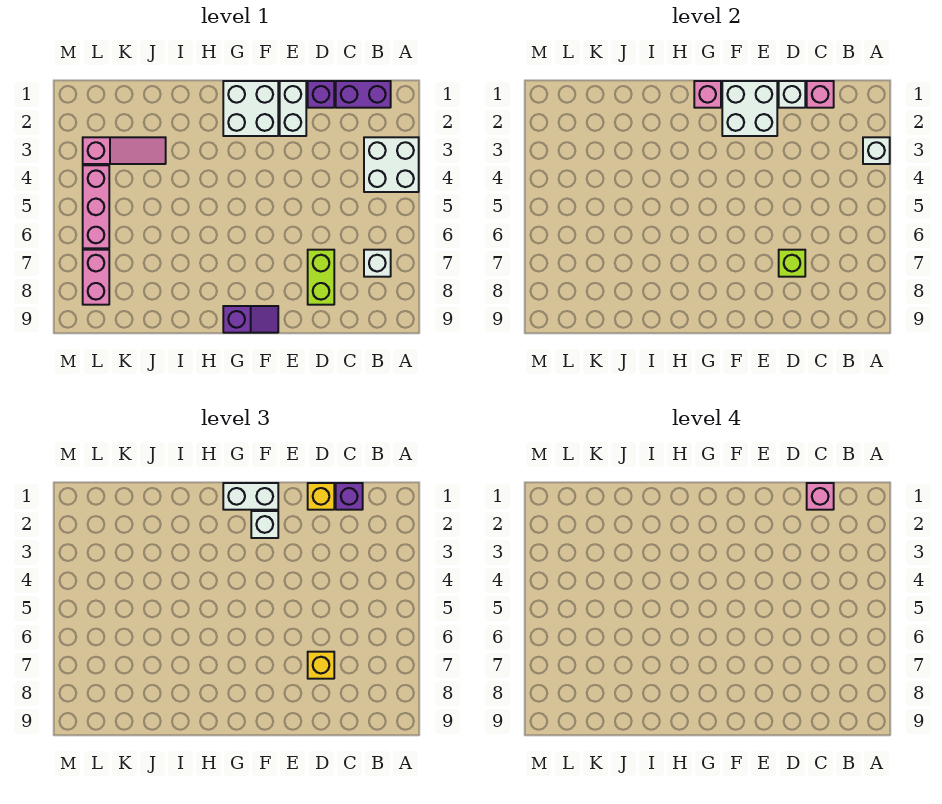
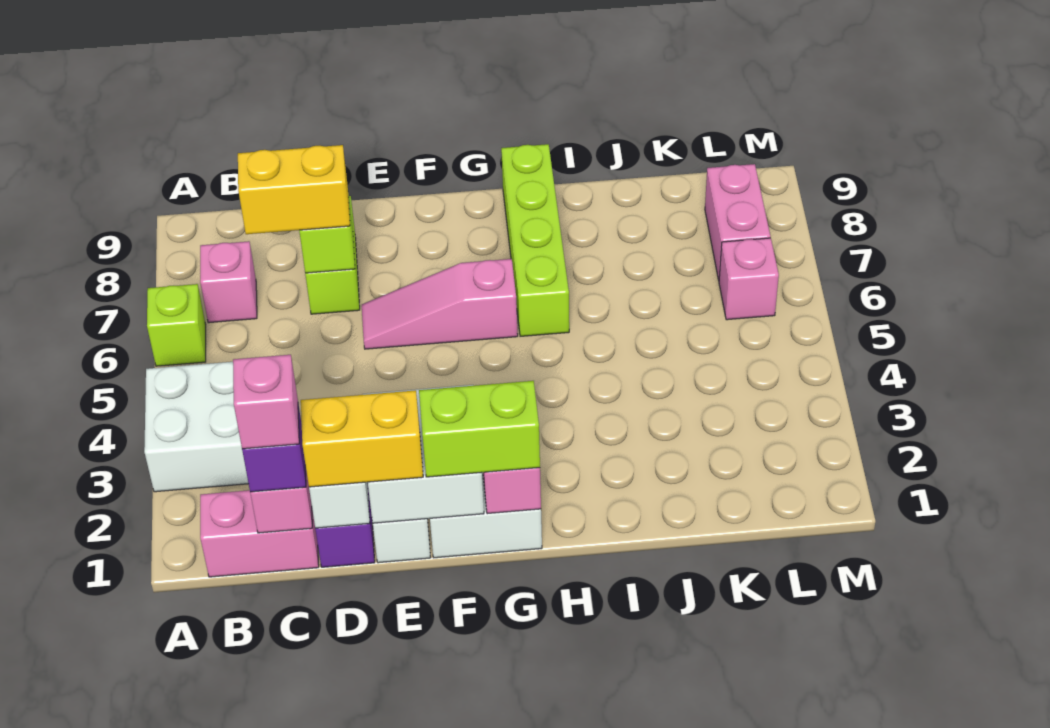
white brick A3 level 2 -> none
none -> lime brick A6 level 1
purple brick B1:C1 level 1 -> pink brick B1:C1 level 1
white brick B7 level 1 -> pink brick B7 level 1
yellow brick D1 level 3 -> yellow brick D1:E1 level 3
yellow brick D7 level 3 -> yellow brick C7:D7 level 3
white brick F1:G1 level 3 -> lime brick F1:G1 level 3
white brick F2 level 3 -> none
purple slope F9:G9 level 1 top G -> none
none -> lime brick H6:H9 level 1
pink slope J3:L3 level 1 top L -> pink slope E6:G6 level 1 top G
pink brick L4:L6 level 1 -> pink brick L6 level 1

